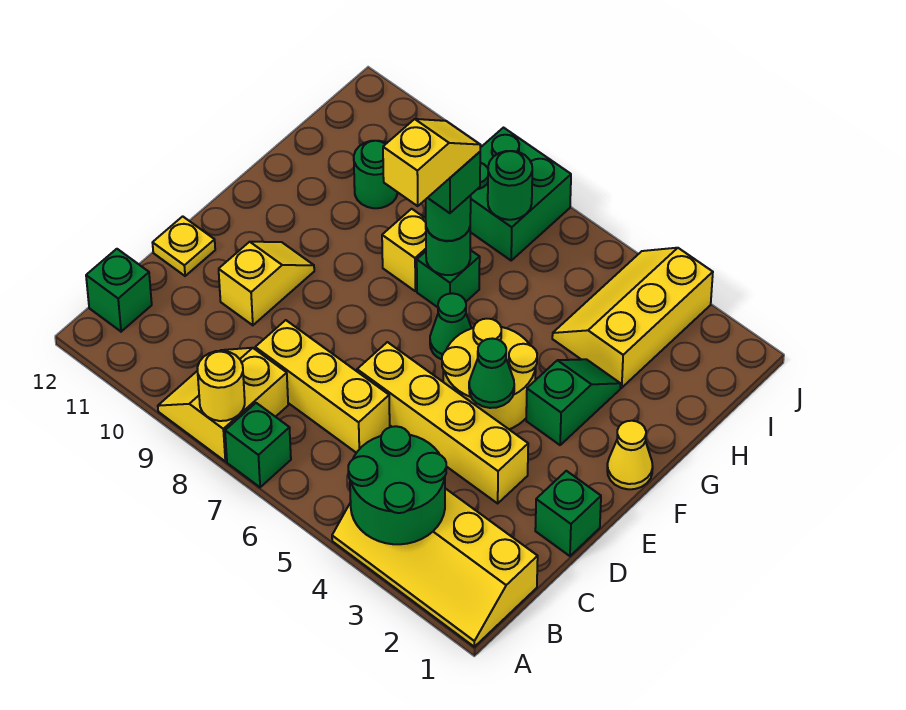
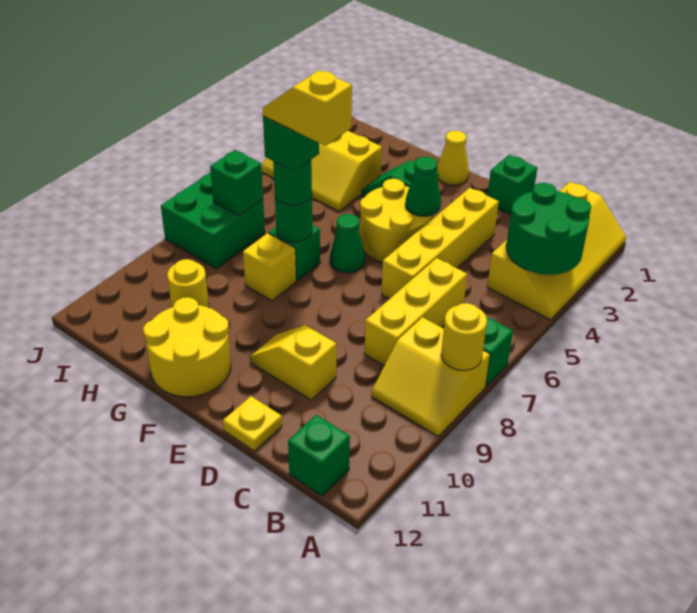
none -> yellow round brick F11:G12 level 1
green round brick H10 level 1 -> yellow round brick H10 level 1
green round brick I7 level 2 -> green brick I7 level 2

